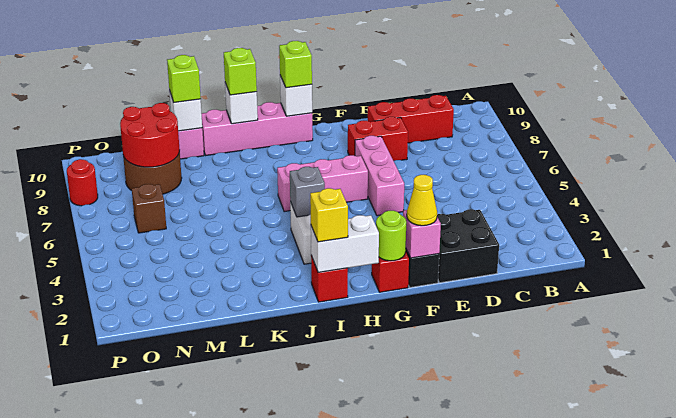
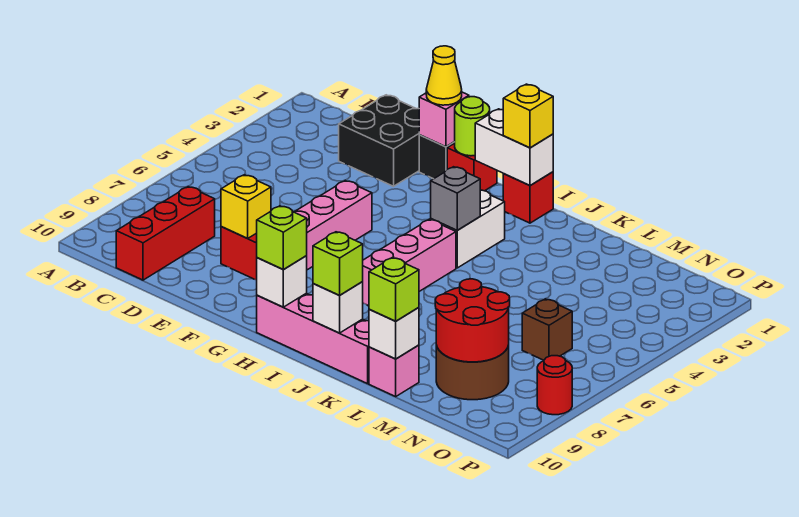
red brick C9:E9 level 1 -> red brick C8:C10 level 1
none -> yellow brick E8 level 2
pink brick G6:I6 level 1 -> pink brick I5:I7 level 1

